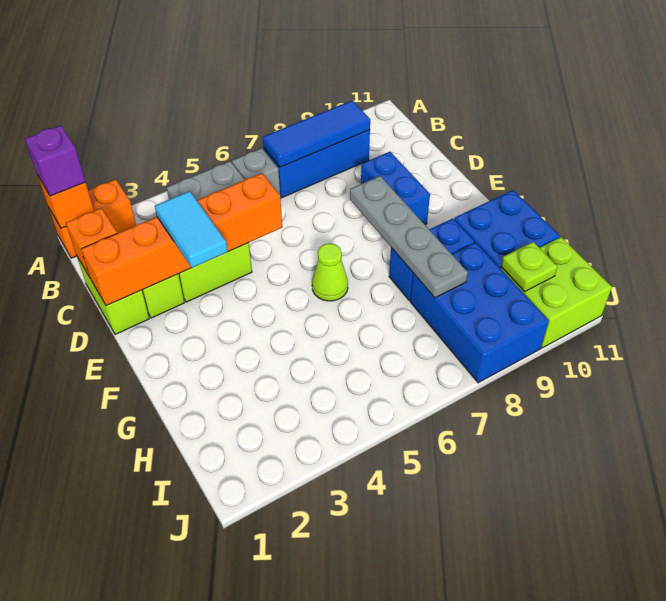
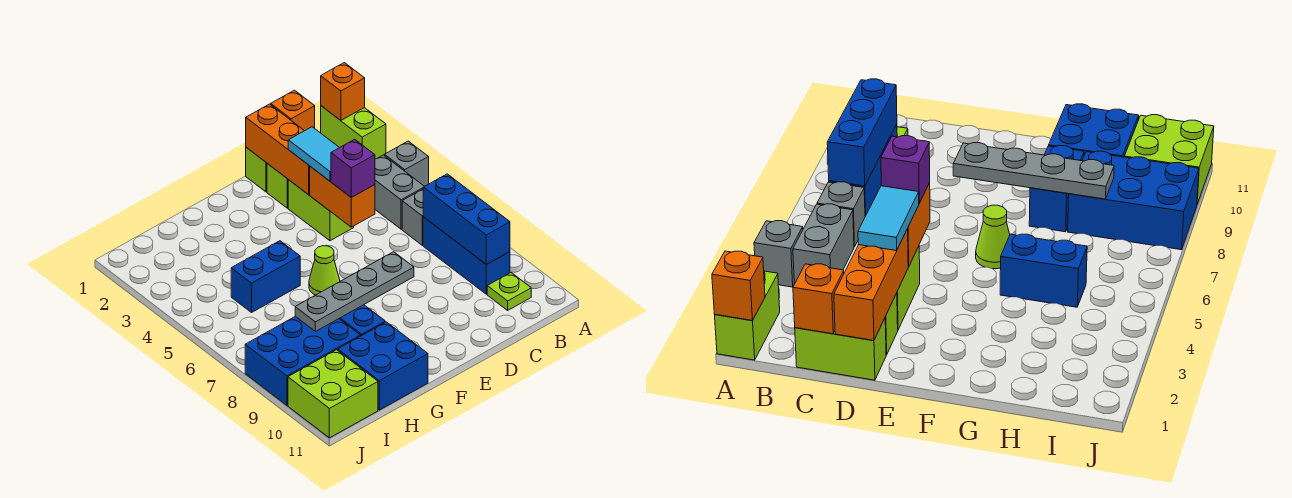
orange brick A1:A2 level 1 -> lime brick A1:A2 level 1
purple brick A1 level 3 -> purple brick D5 level 3
none -> grey brick A4 level 1
blue tile B7:B9 level 2 -> blue brick B7:B9 level 2
cyan tile D3:E3 level 3 -> cyan tile D3:D4 level 3
blue brick D9:E9 level 1 -> blue brick G5:H5 level 1
lime plate I10 level 2 -> lime plate B10 level 1

